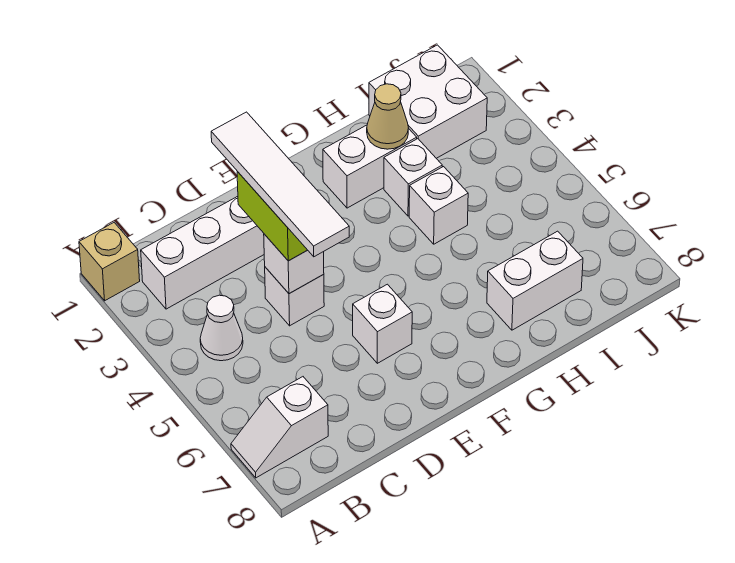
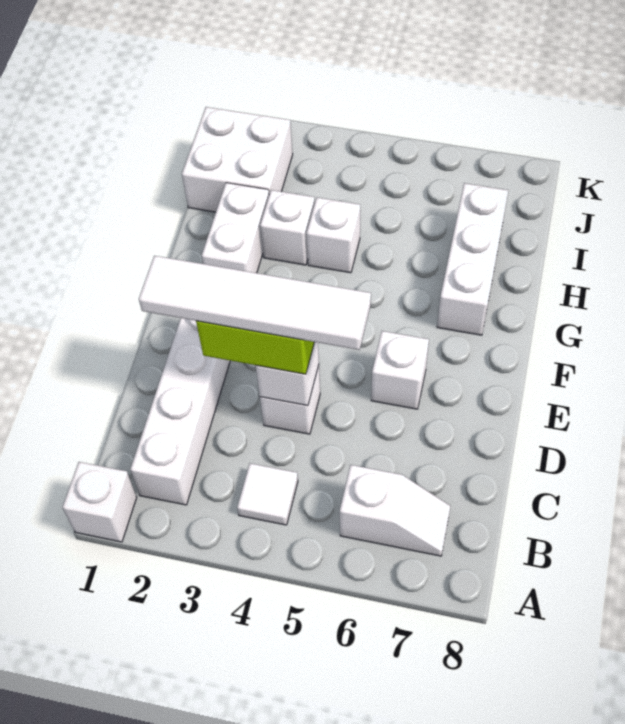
tan brick A1 level 1 -> white brick A1 level 1
white slope A7:B7 level 1 top B -> white slope B6:B7 level 1 top 6
white cone B4 level 1 -> white tile B4 level 1
tan cone H2 level 2 -> none
white brick H7:I7 level 1 -> white brick G7:I7 level 1

